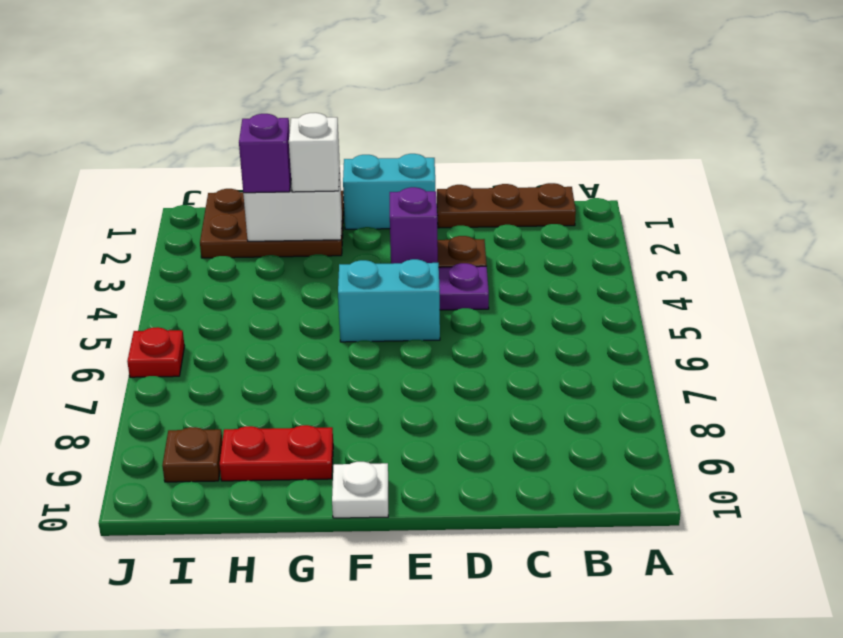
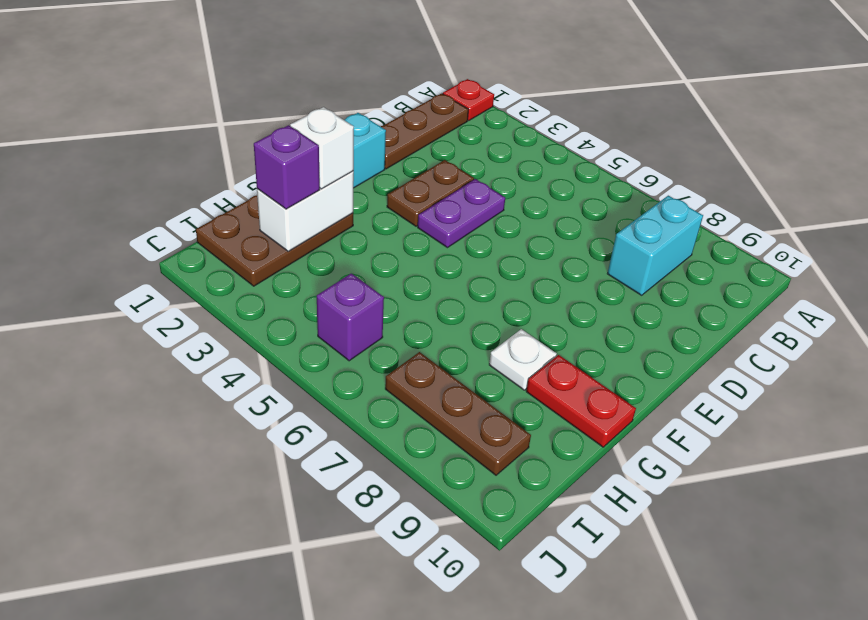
purple brick E3 level 2 -> purple brick I5 level 1
cyan brick E5:F5 level 1 -> cyan brick B8:C8 level 1
white plate F10 level 1 -> white plate G8 level 1
red plate G9:H9 level 1 -> red plate G9:G10 level 1
brown plate I9 level 1 -> brown plate I7:I9 level 1
red plate J6 level 1 -> red plate A1 level 1

